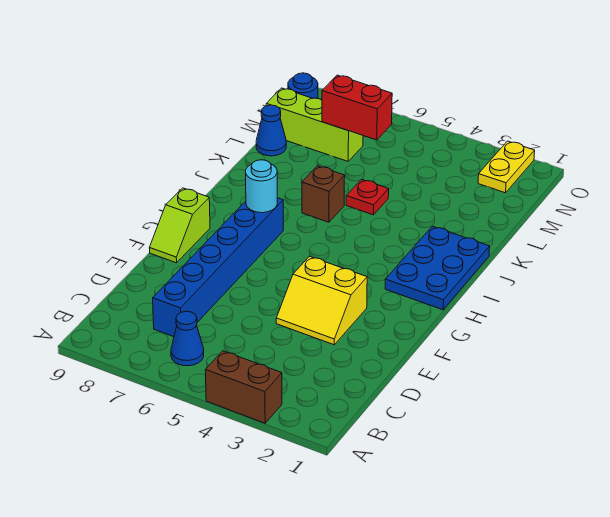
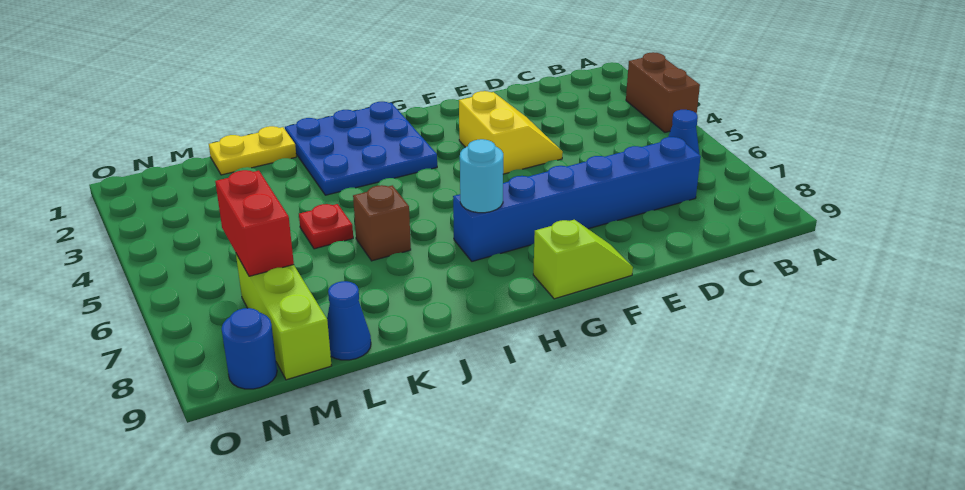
blue plate H1:J2 level 1 -> blue plate H1:J3 level 1
yellow plate N2:O2 level 1 -> yellow plate K1:L1 level 1

